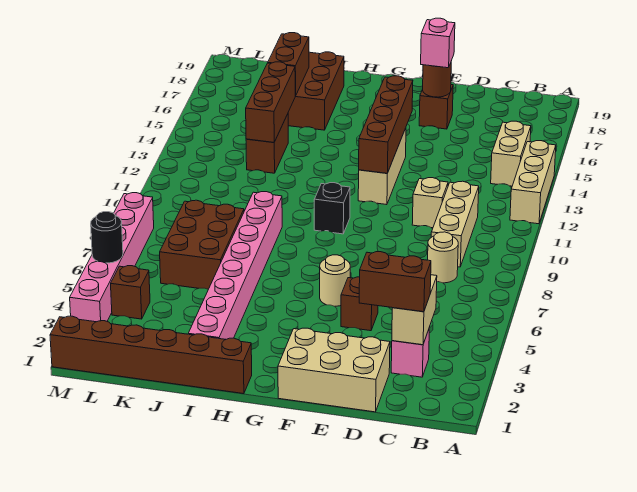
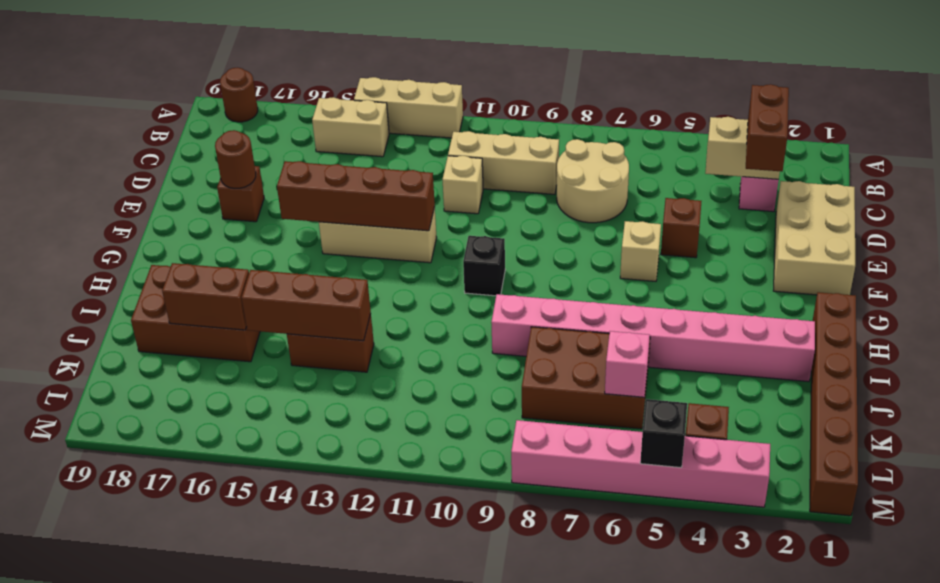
none -> brown round brick A18 level 1
tan round brick C8 level 1 -> tan round brick C7:D8 level 1
pink brick E17 level 3 -> pink brick K6 level 2
tan round brick F6 level 1 -> tan brick F6 level 1
black round brick M5 level 2 -> black brick M5 level 2

